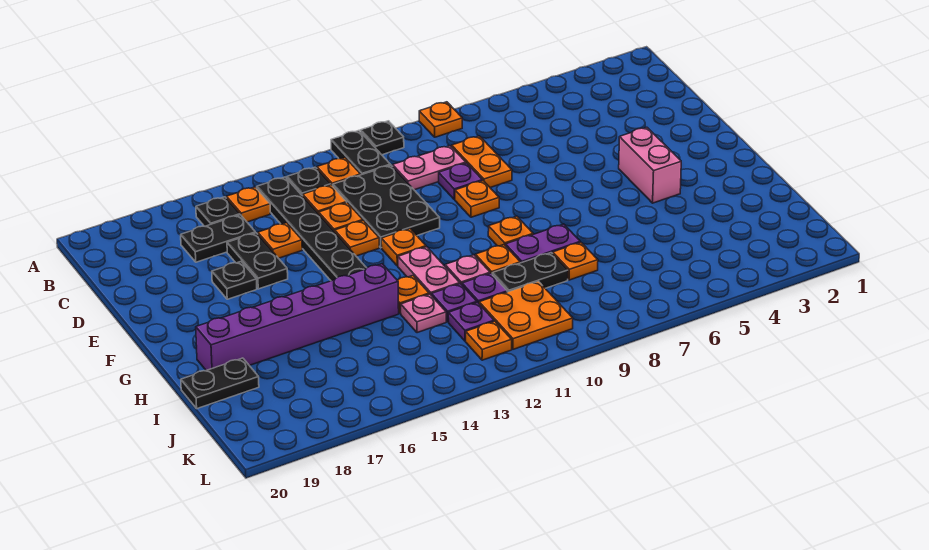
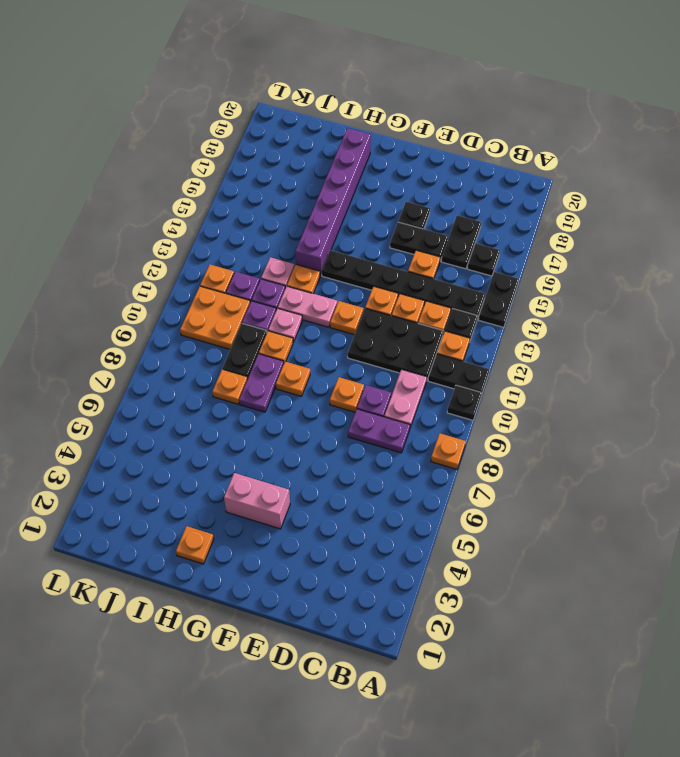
orange plate B15 level 1 -> orange plate H2 level 1
orange plate C8:D8 level 1 -> purple plate C8:D8 level 1
black plate I19:I20 level 1 -> black plate A14:A15 level 1

